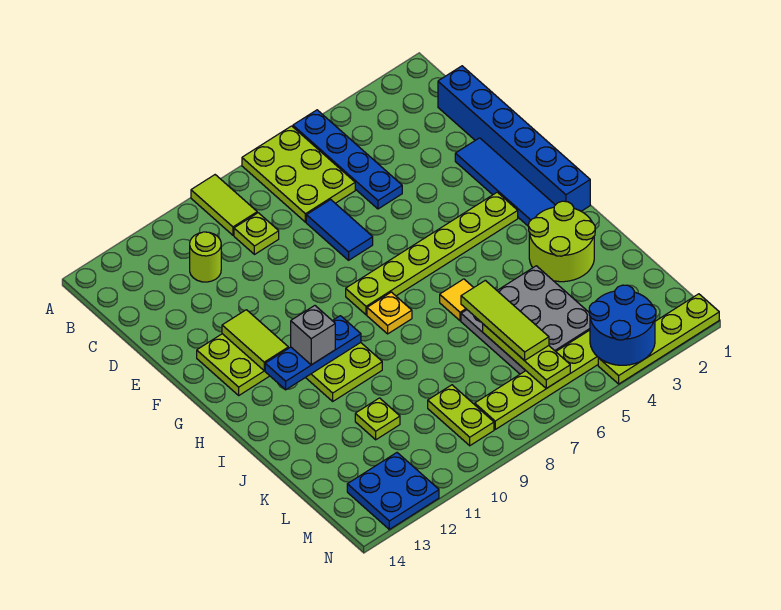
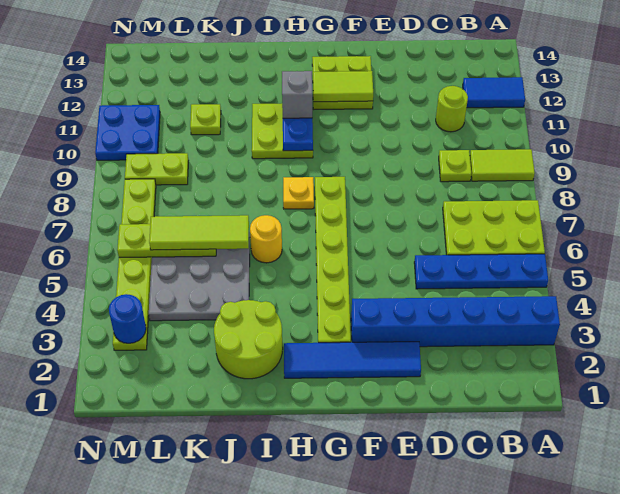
blue brick C1:H1 level 1 -> blue brick A3:F3 level 1
blue tile D7:E7 level 1 -> blue tile A12:B12 level 1
yellow tile I6 level 1 -> yellow round brick I6 level 1
blue round brick M3:N4 level 2 -> blue round brick M3 level 2
blue plate M12:N13 level 1 -> blue plate M10:N11 level 1
lime plate N1:N4 level 1 -> none

